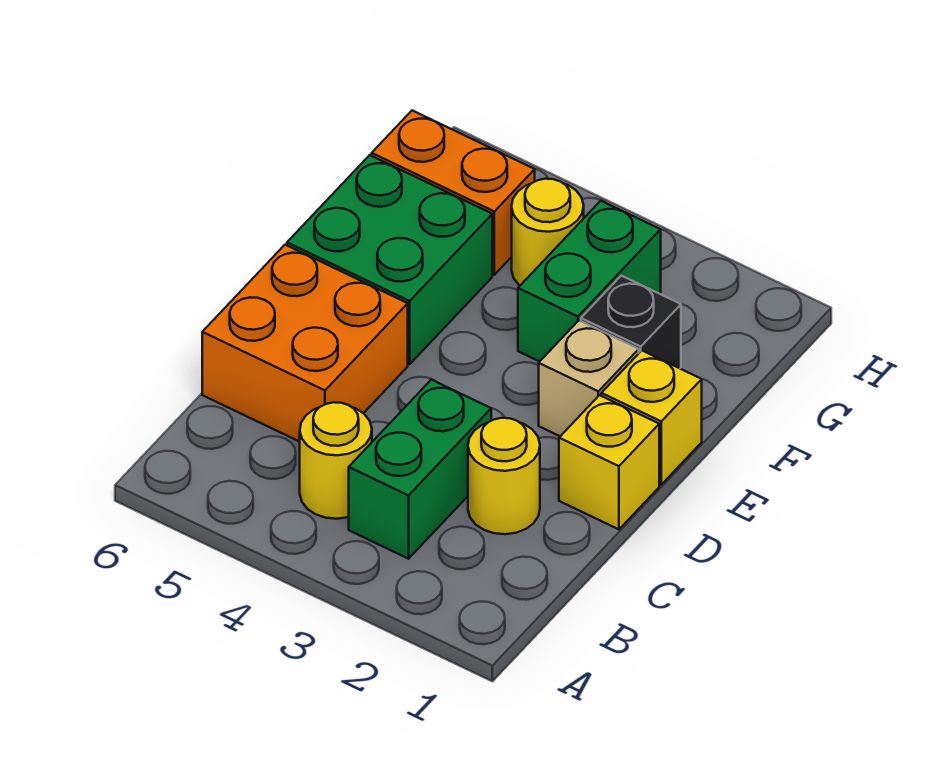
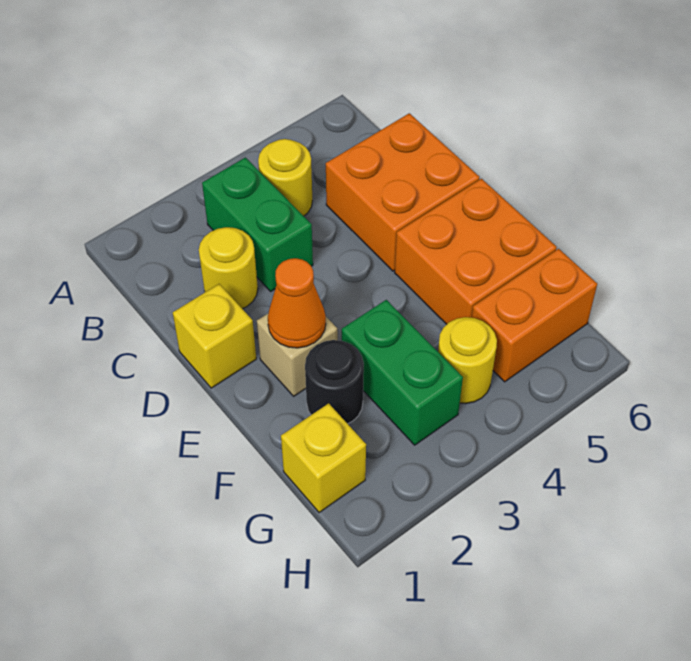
yellow brick E1 level 1 -> yellow brick G1 level 1
none -> orange cone E2 level 2
green brick E5:F6 level 1 -> orange brick E5:F6 level 1
black brick F2 level 1 -> black round brick F2 level 1

